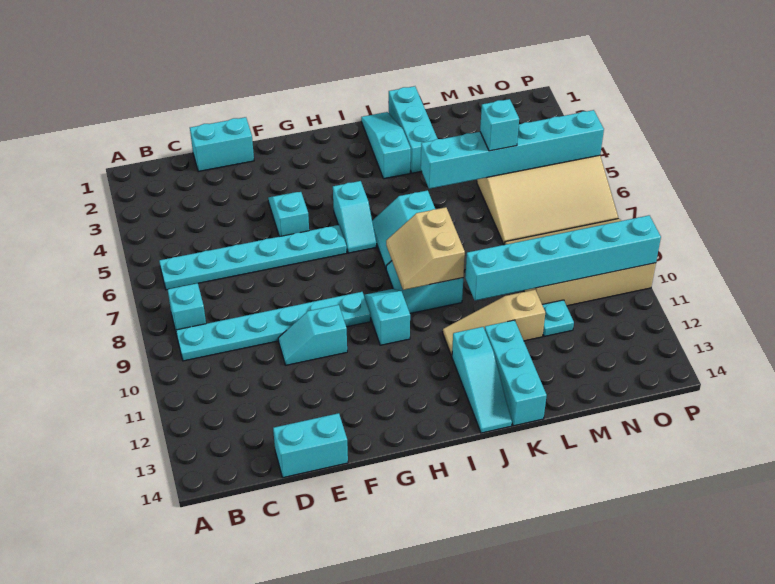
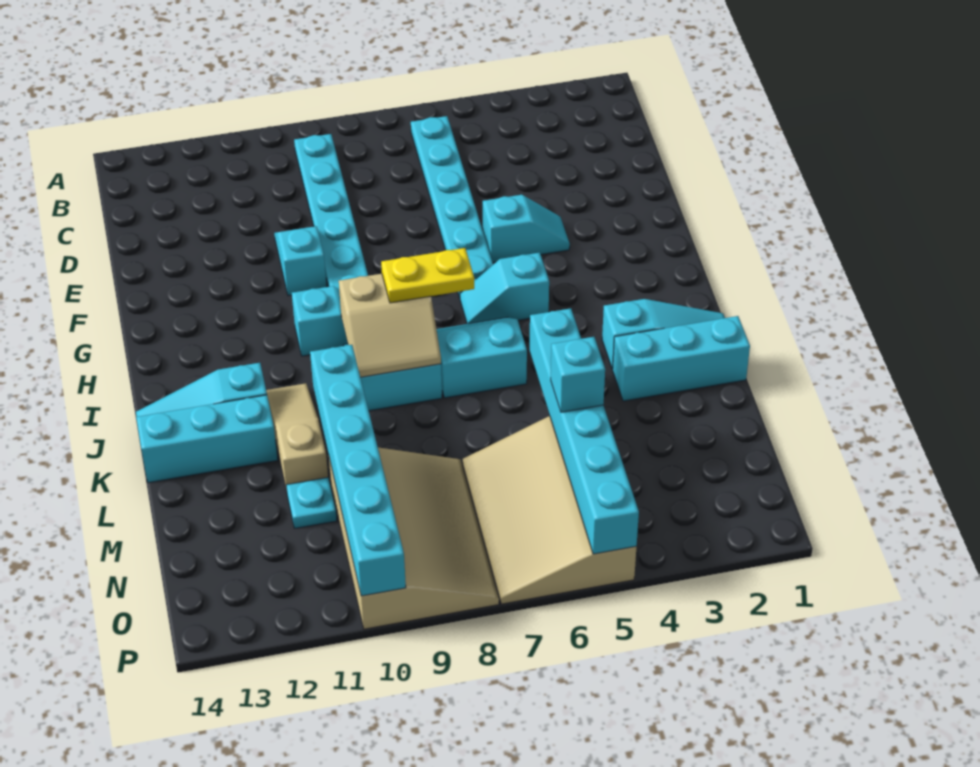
cyan brick B8 level 1 -> none
cyan brick D1:E1 level 1 -> none
cyan brick D14:E14 level 1 -> none
none -> yellow plate I7:I8 level 3
tan slope I8:J9 level 2 top J -> tan slope I8:J9 level 2 top I

